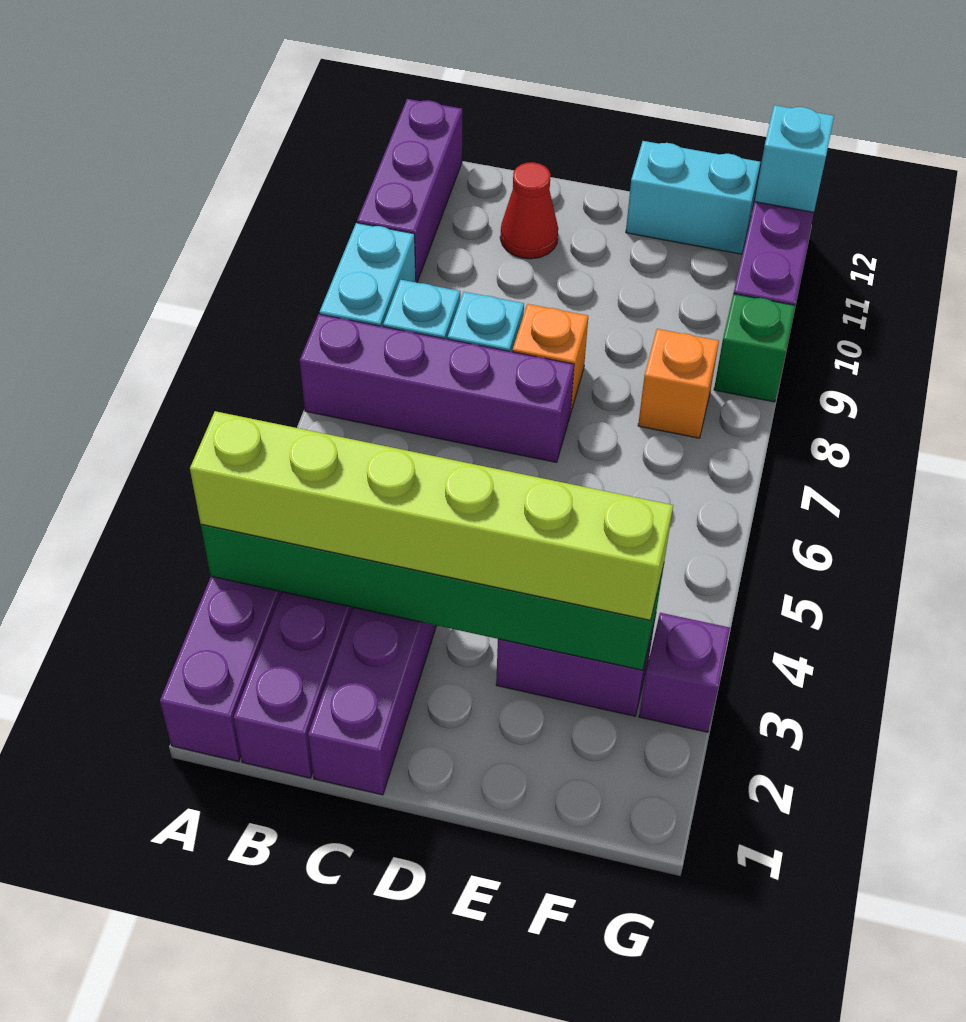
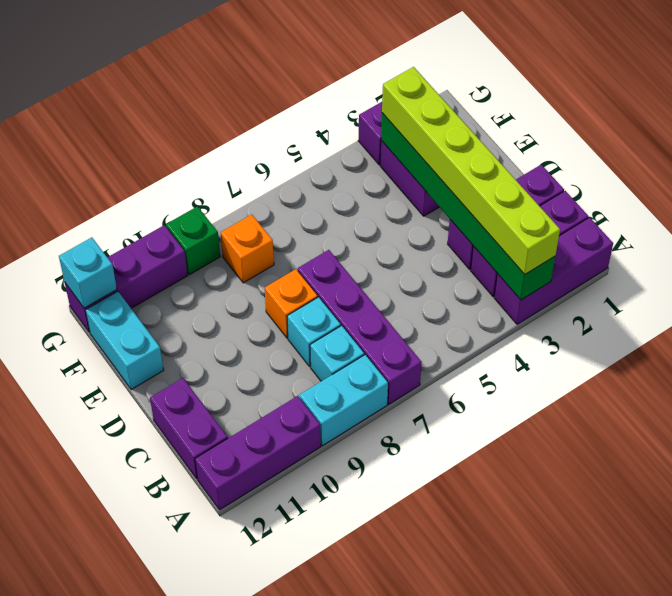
none -> purple brick B12:C12 level 1
red cone C11 level 1 -> none

